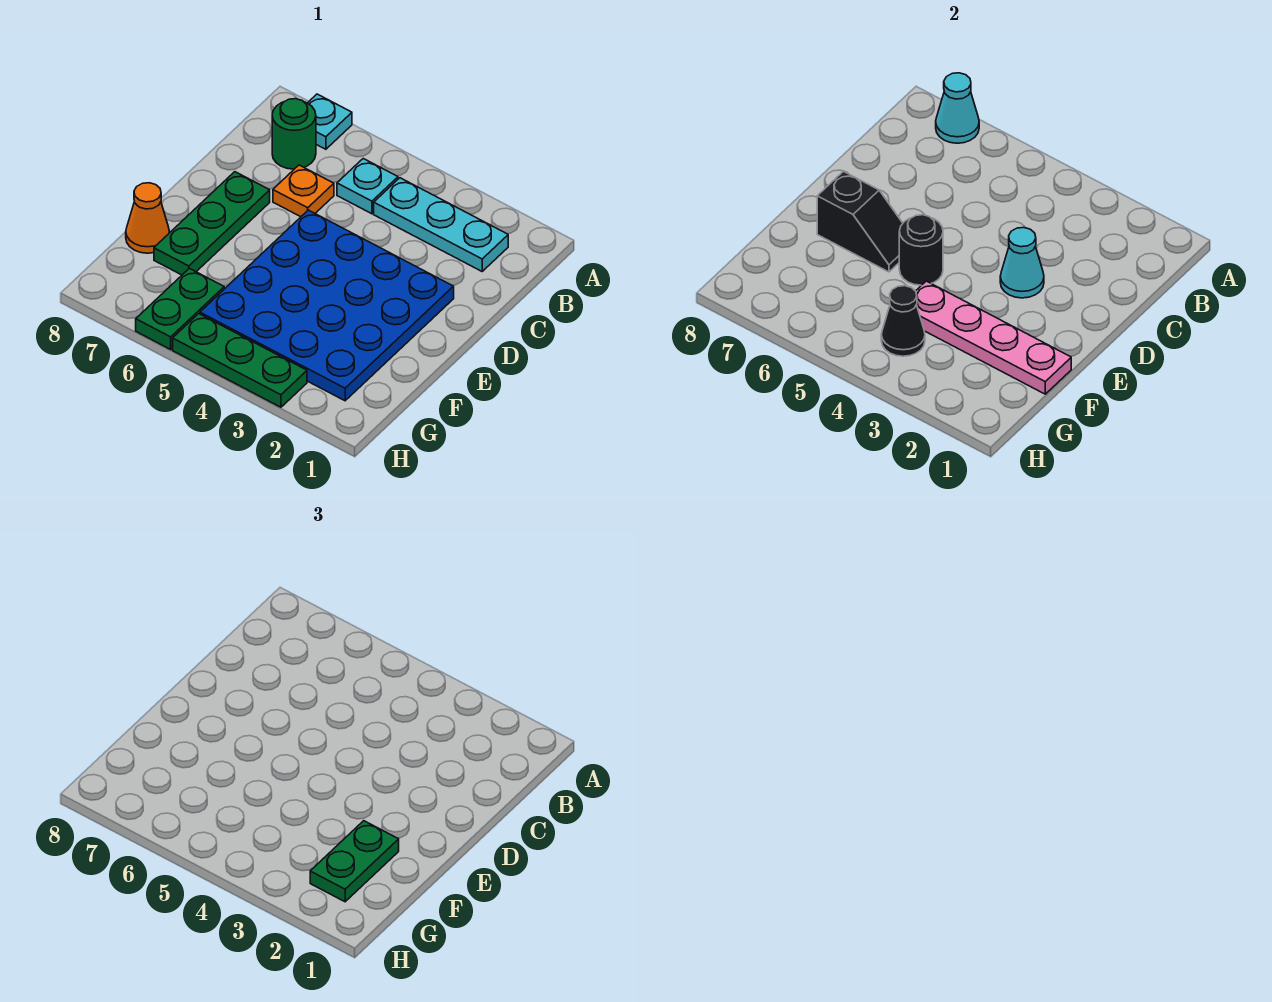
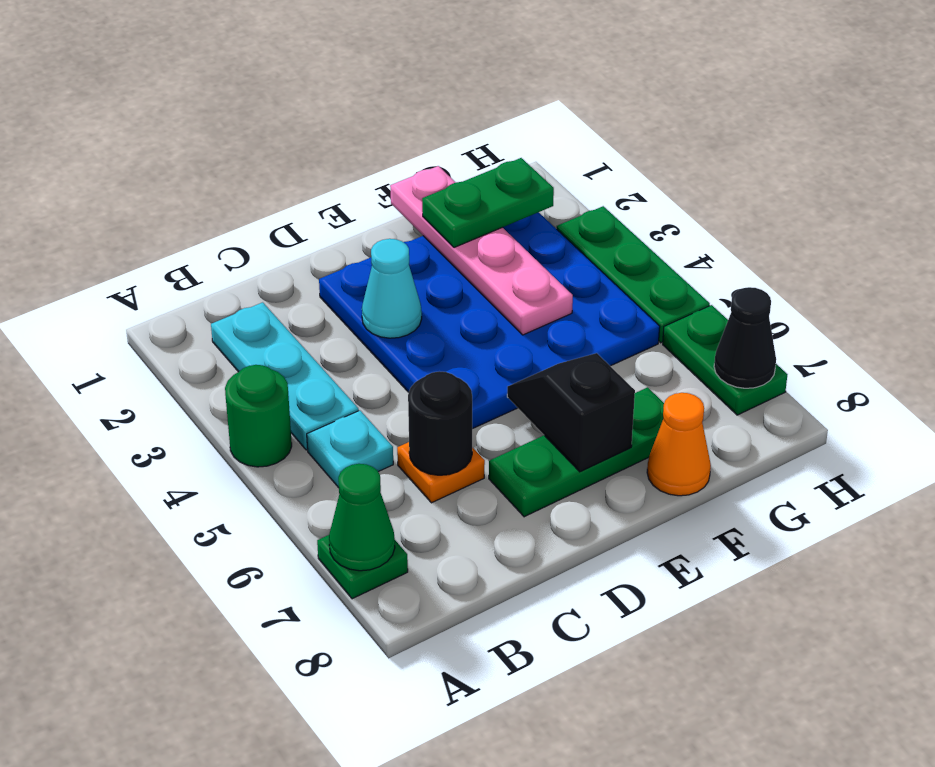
cyan plate A7 level 1 -> green plate A7 level 1
cyan cone A7 level 2 -> green cone A7 level 2
green round brick B7 level 1 -> green round brick A4 level 1
black round brick E5 level 2 -> black round brick C6 level 2
black cone G4 level 2 -> black cone H7 level 2
green plate G6:H6 level 1 -> green plate H6:H7 level 1

